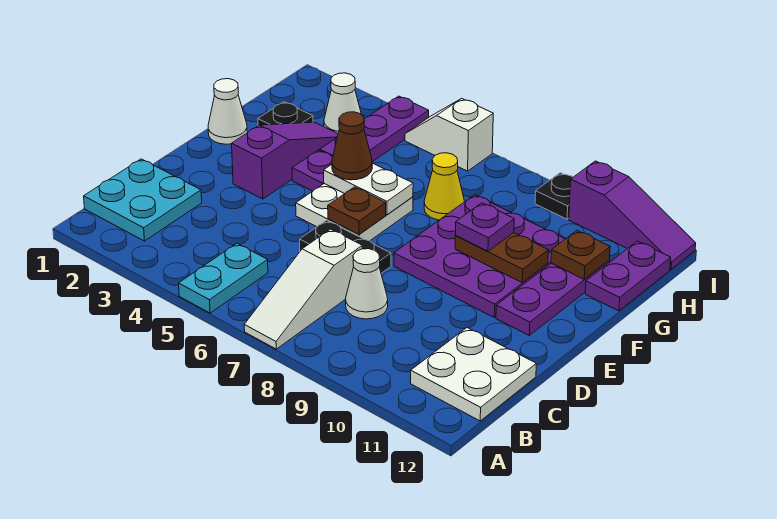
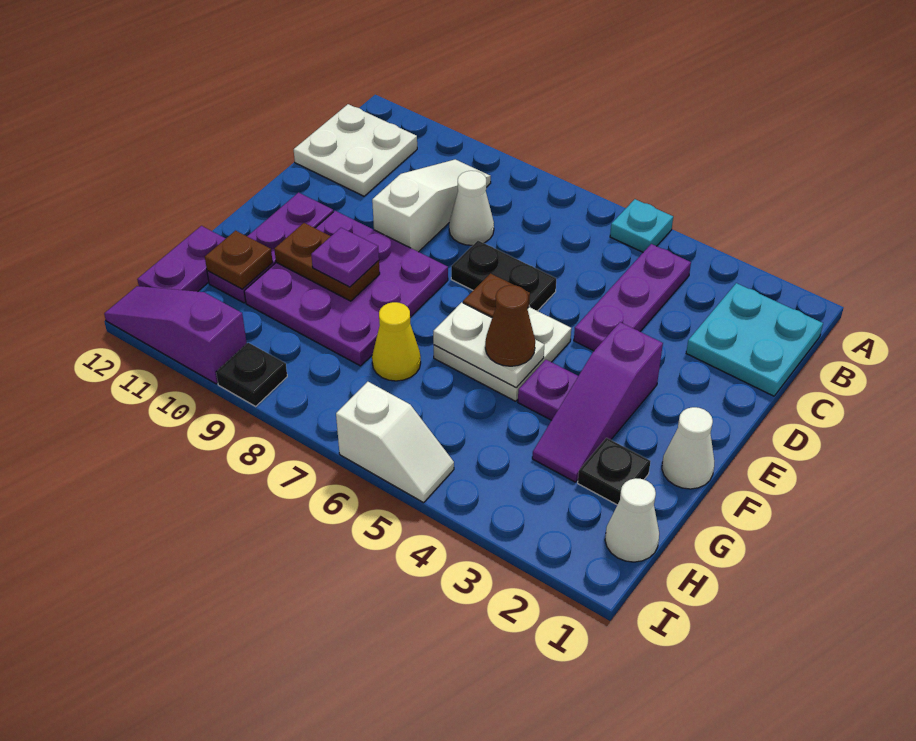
cyan plate A5:B5 level 1 -> cyan plate A5 level 1
white slope A7:C7 level 1 top C -> white slope B9:D9 level 1 top D
purple plate G4:I4 level 1 -> purple plate B4:D4 level 1
white cone H3 level 1 -> white cone H1 level 1

